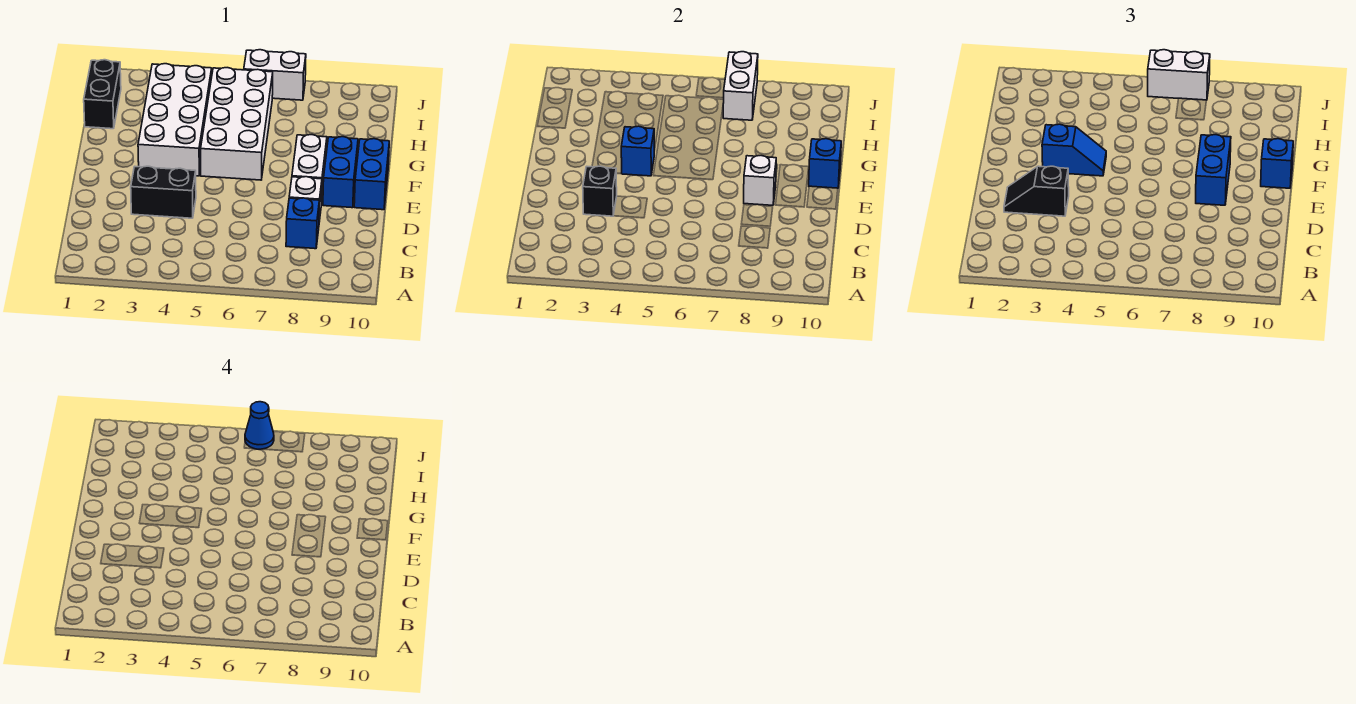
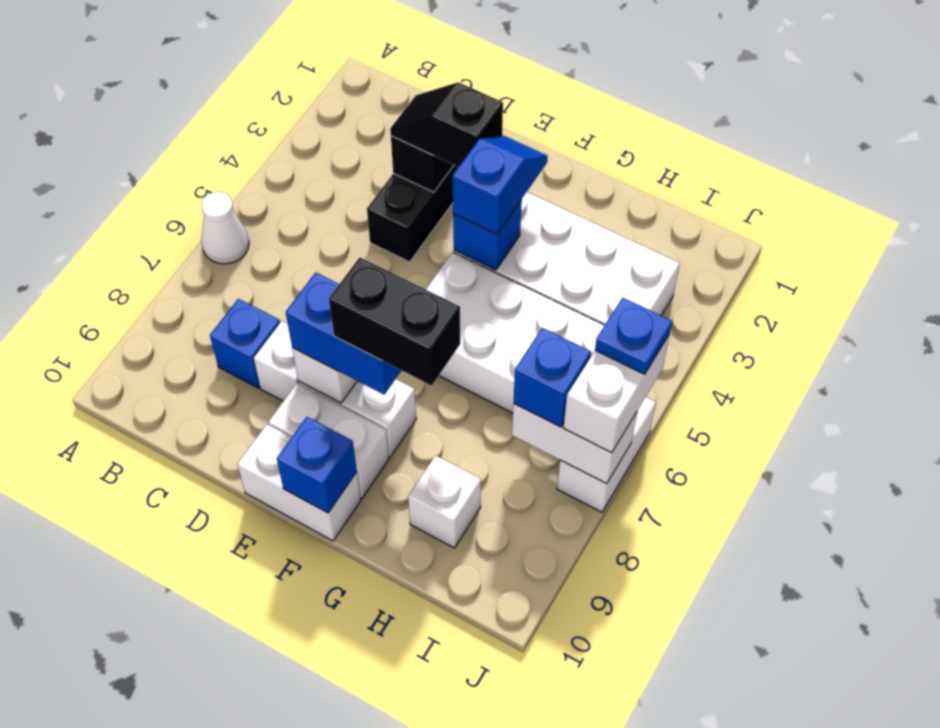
none -> white cone A6 level 1
black slope D2:D3 level 3 top 3 -> black slope D3:E3 level 3 top E
blue brick E9:F9 level 1 -> white brick E9:F9 level 1
blue brick E10:F10 level 1 -> white brick E10:F10 level 1
blue slope F3:F4 level 3 top 3 -> blue slope F3:F4 level 3 top 4
blue brick F10 level 3 -> blue brick I7 level 3
black brick H1:I1 level 1 -> black brick F8:G8 level 4
none -> white brick H9 level 1
blue cone J6 level 4 -> blue plate J6 level 4

